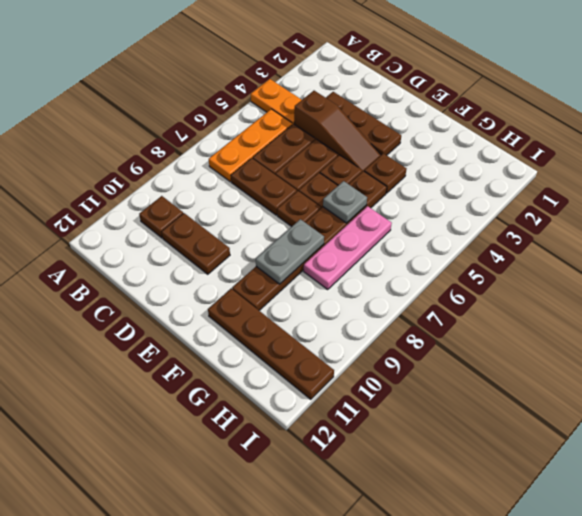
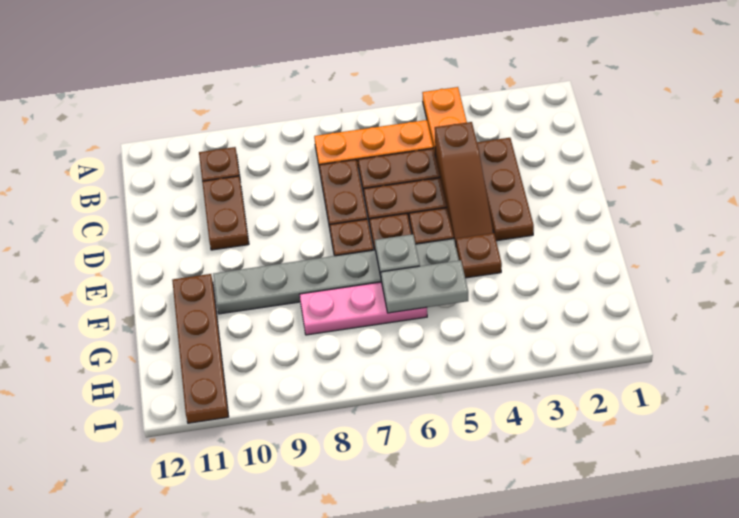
brown plate F5:F10 level 1 -> grey plate F5:F10 level 1
grey plate F8:F9 level 2 -> grey plate G5:G6 level 2

